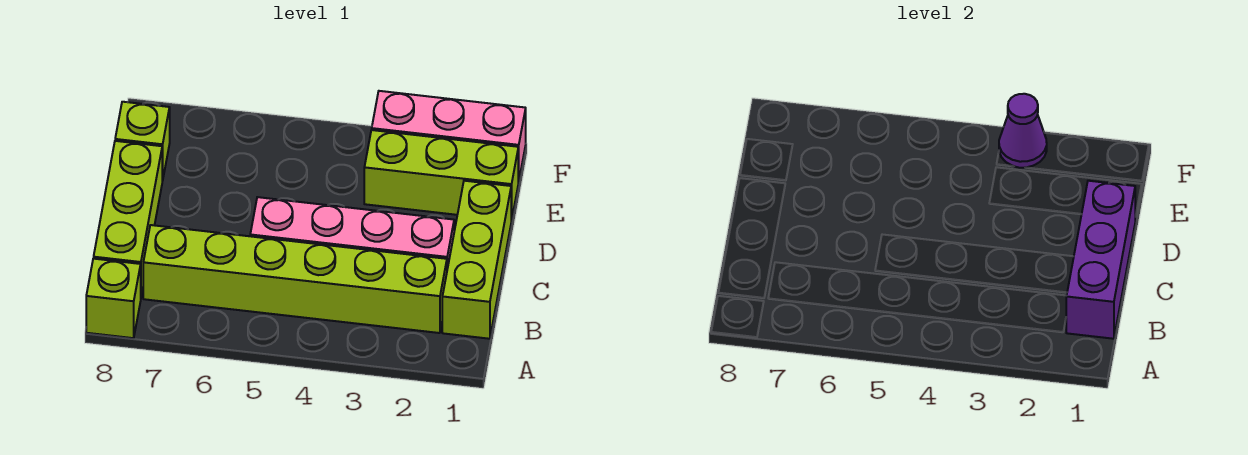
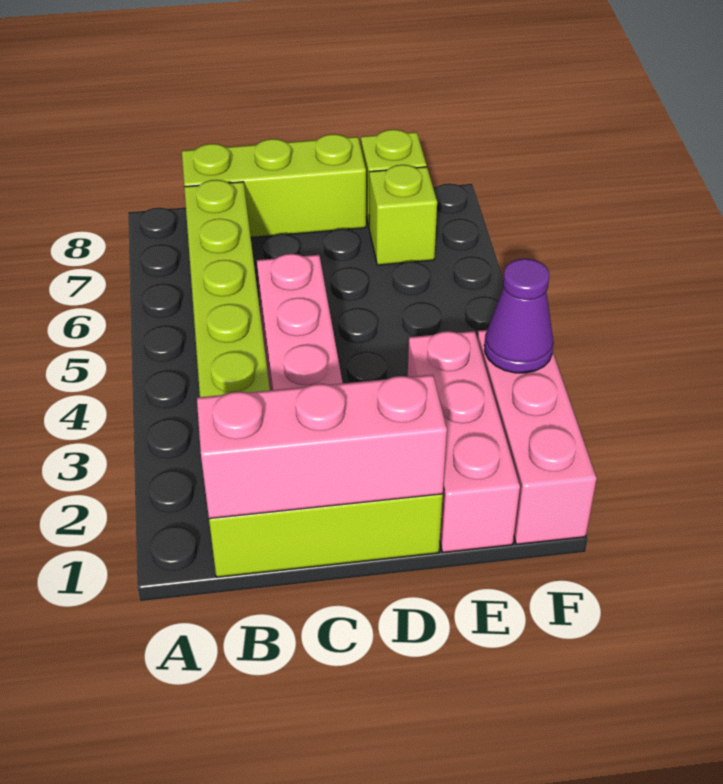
lime brick A8 level 1 -> lime brick E7 level 1
purple brick B1:D1 level 2 -> pink brick B1:D1 level 2
lime brick E1:E3 level 1 -> pink brick E1:E3 level 1

